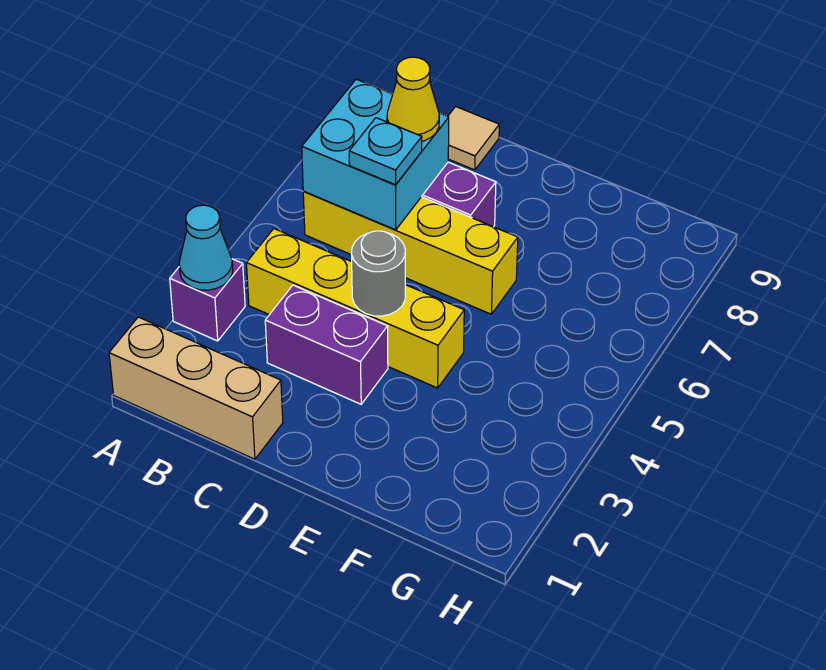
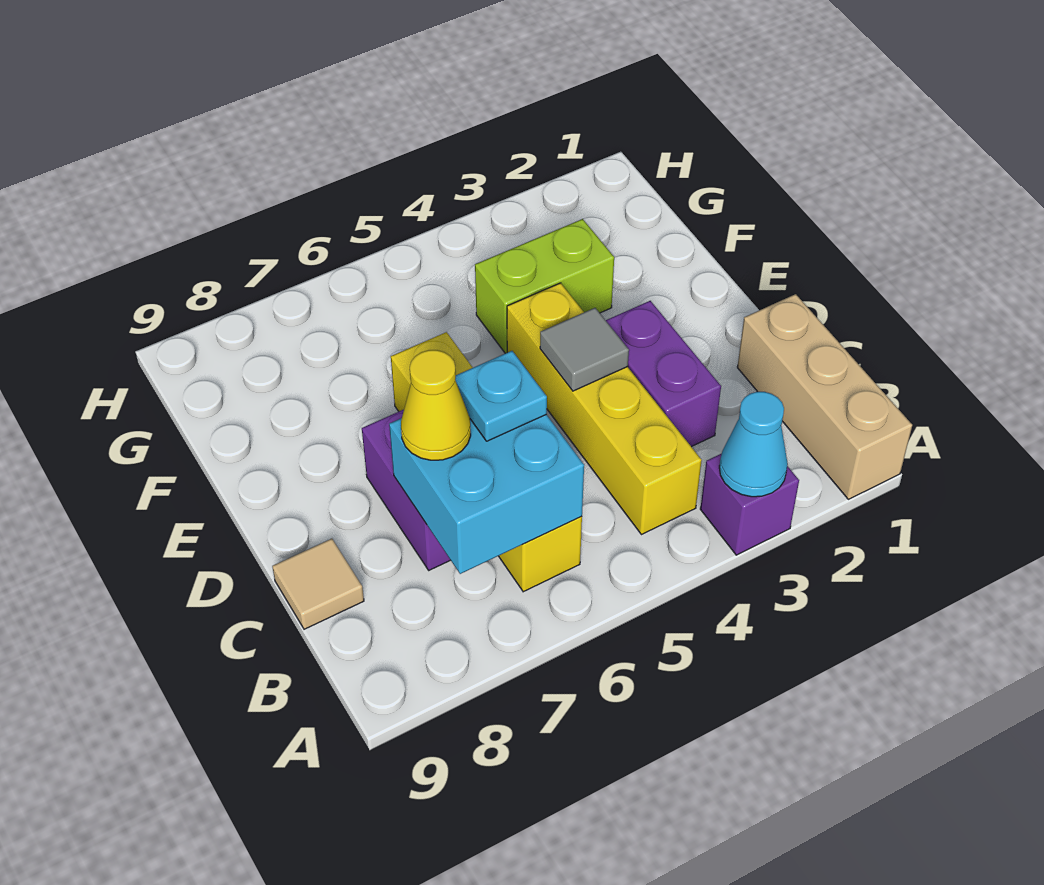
grey round brick D4 level 2 -> grey tile D4 level 2
none -> lime brick F3:F4 level 1

